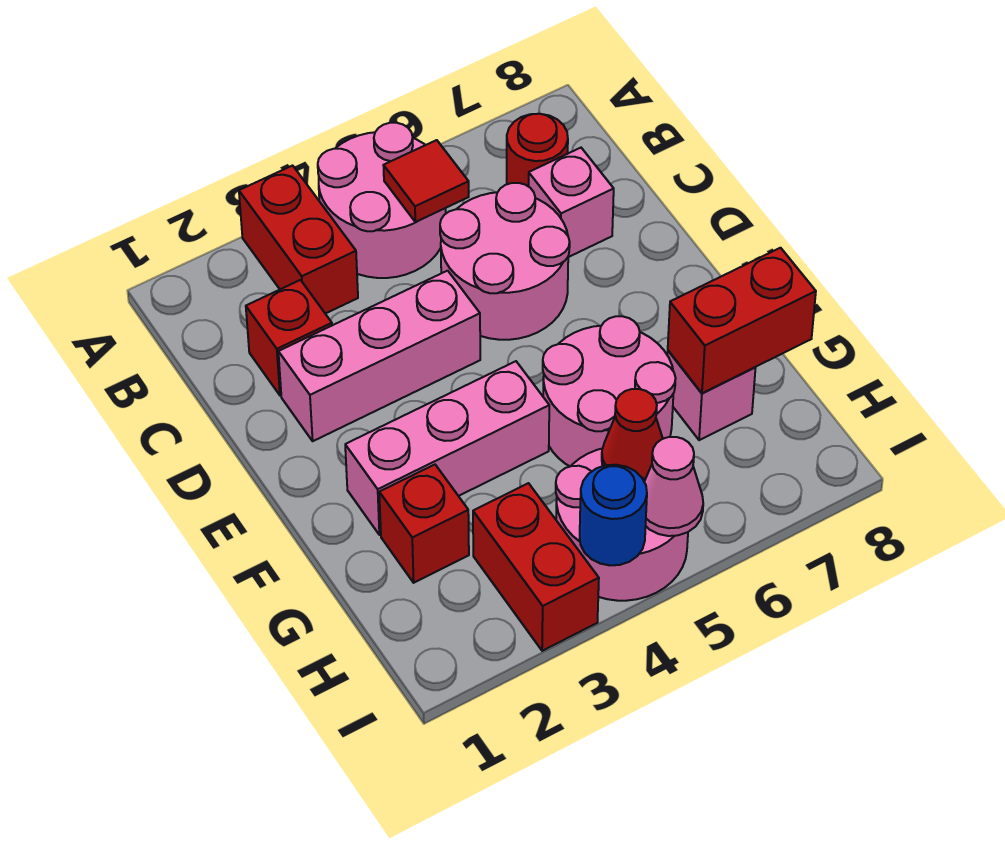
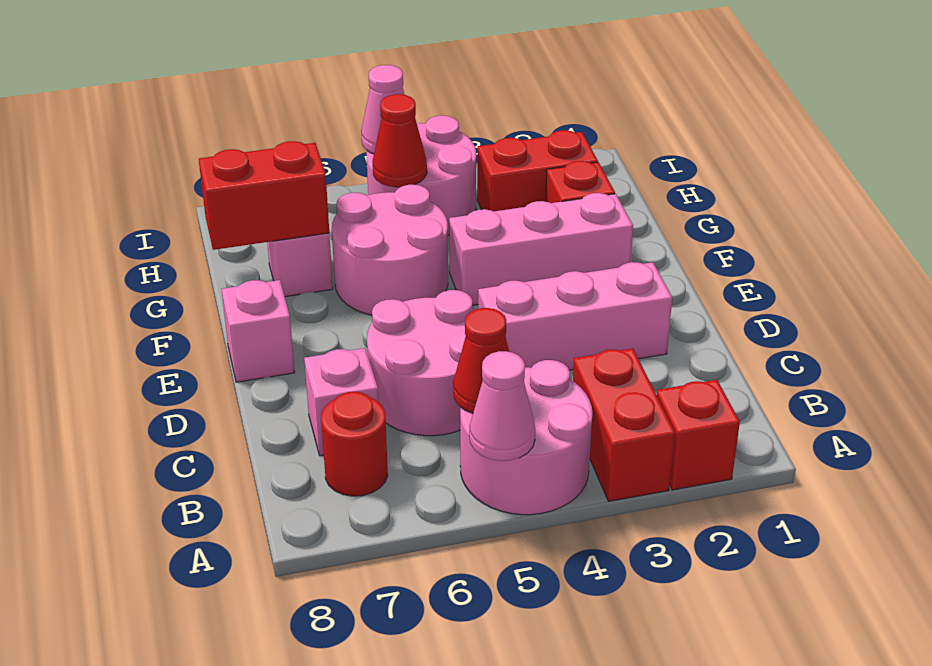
none -> pink cone A5 level 2
red tile B5 level 2 -> red cone B5 level 2
red brick C2 level 1 -> red brick A2 level 1
none -> pink brick E8 level 1
red brick H3:I3 level 1 -> red brick H2:H3 level 1
blue round brick I4 level 2 -> none

